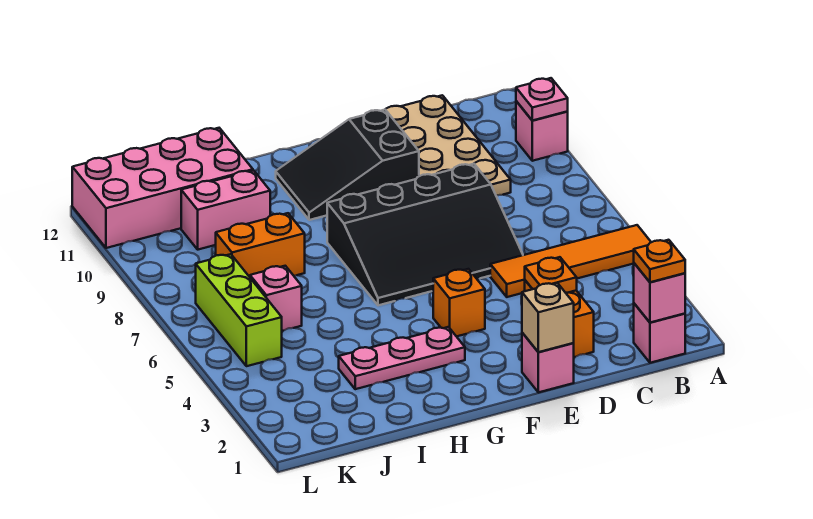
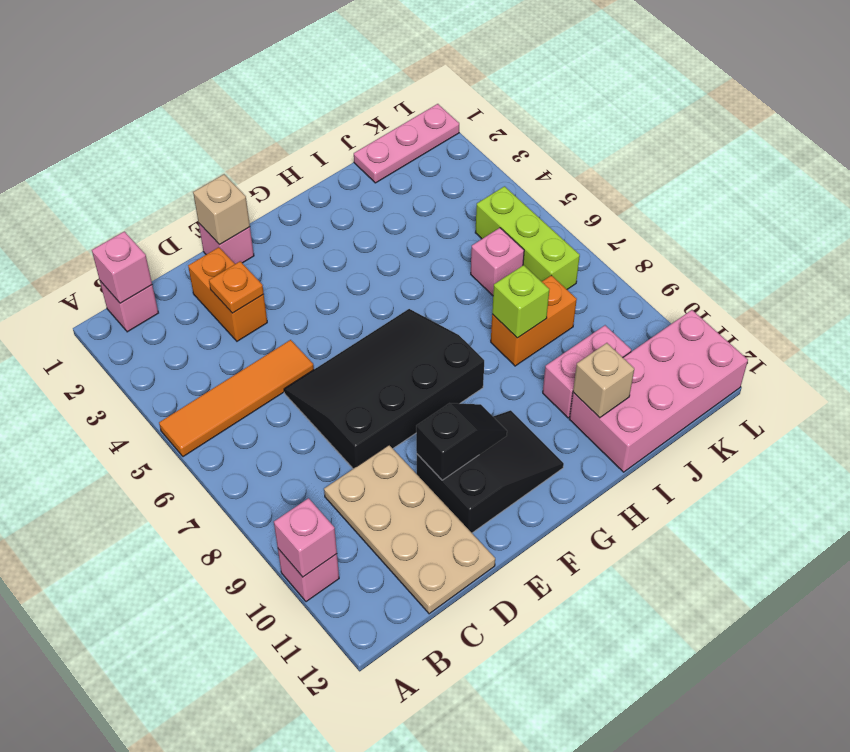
pink plate A10 level 2 -> pink brick A10 level 2
orange plate B1 level 3 -> none
none -> black slope E10:F10 level 2 top E
orange brick F4 level 1 -> none
pink plate G3:I3 level 1 -> pink plate J1:L1 level 1
none -> lime brick I8 level 2
none -> tan brick I11 level 2

